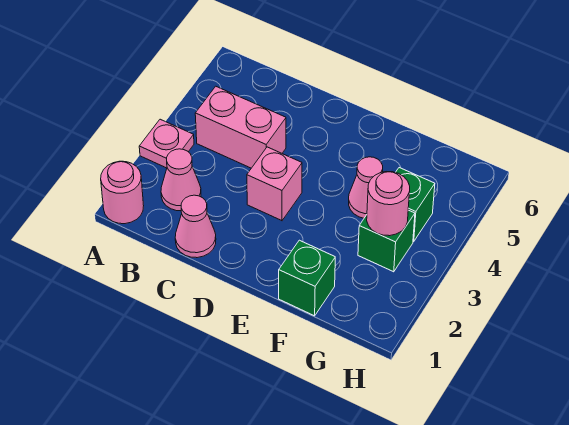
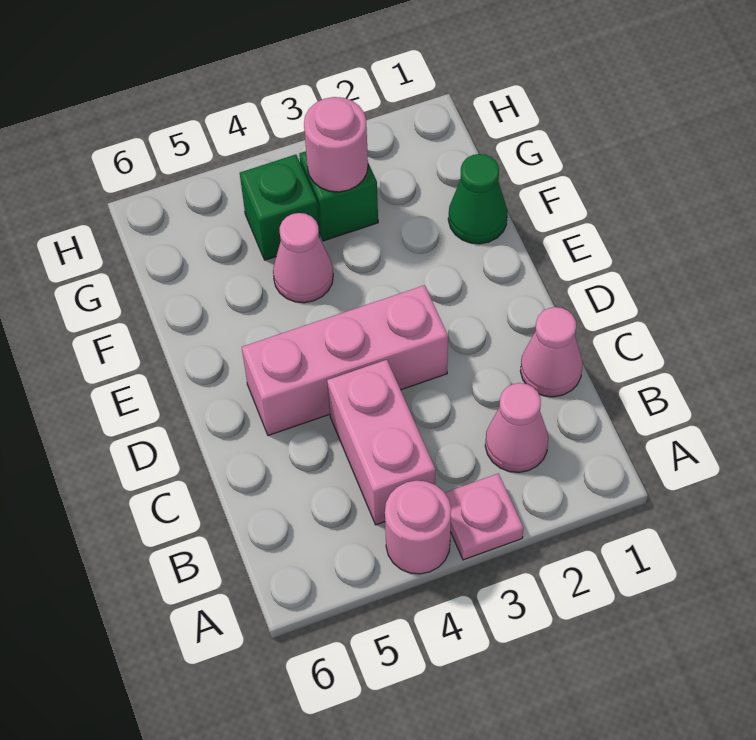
pink round brick A1 level 1 -> pink round brick A4 level 1
pink brick D3 level 1 -> pink brick D3:D5 level 1
green brick F1 level 1 -> green cone F1 level 1

